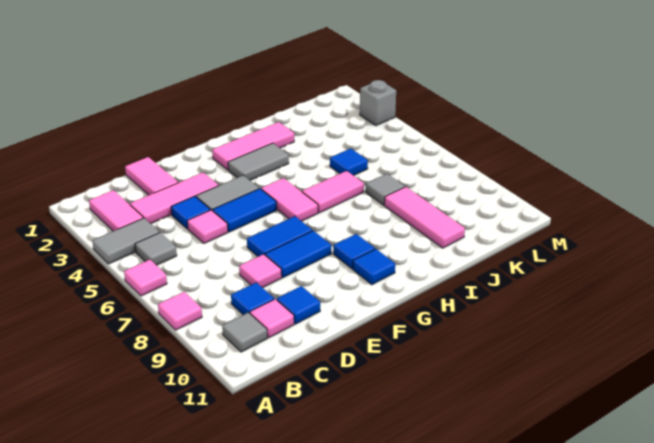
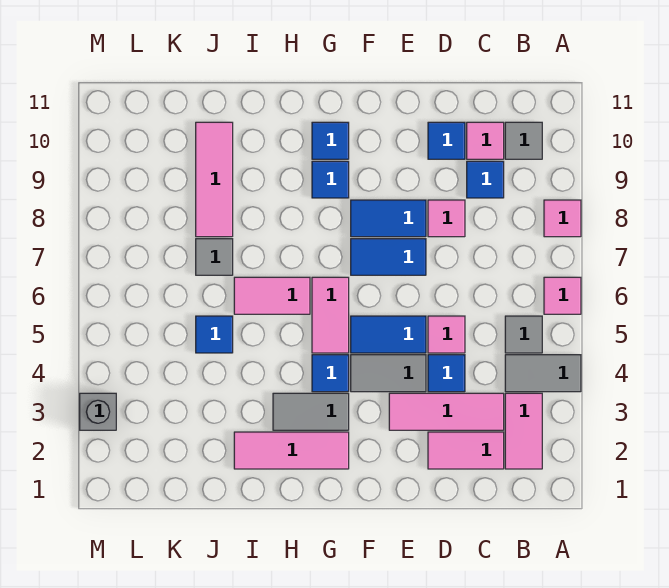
pink tile D1:D2 level 1 -> pink tile C2:D2 level 1
none -> blue tile G4 level 1

